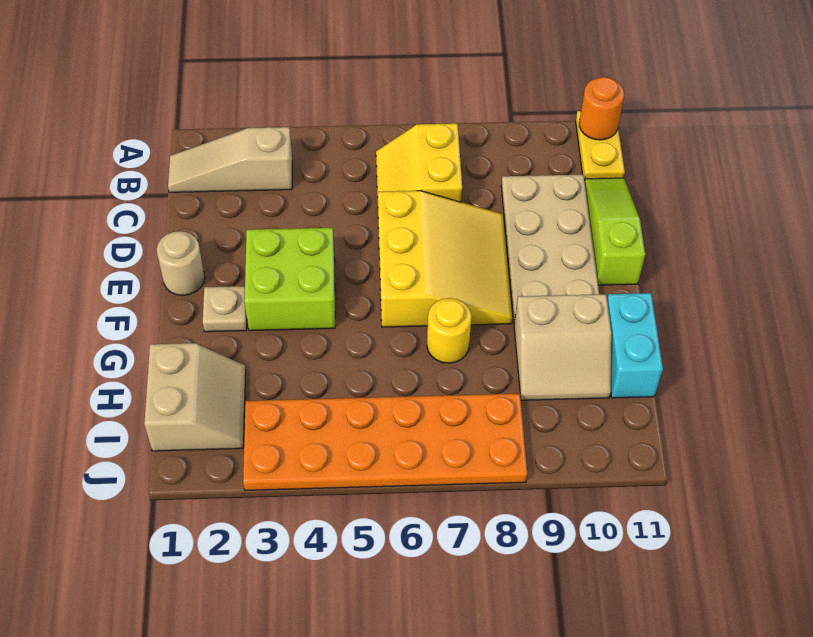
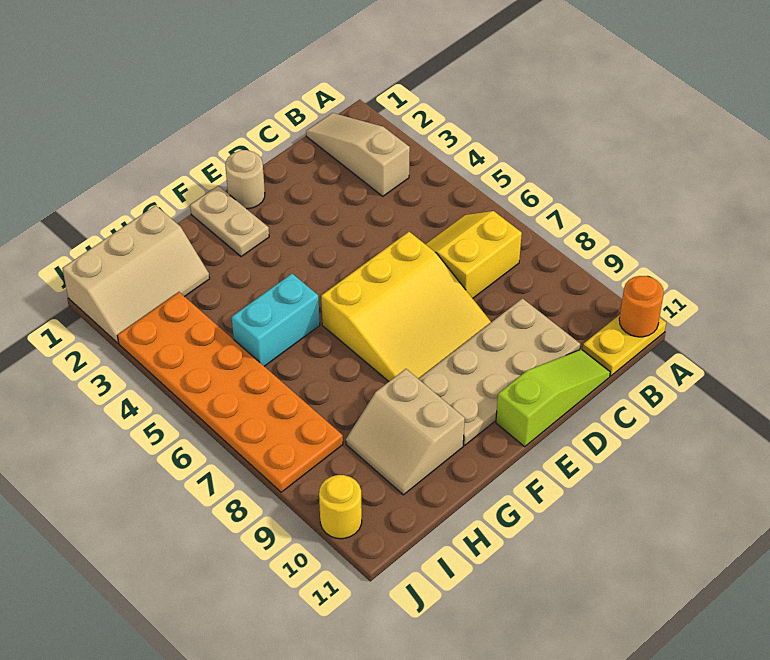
lime brick E3:F4 level 1 -> none
tan plate F2 level 1 -> tan plate F1:F2 level 1
yellow round brick G7 level 1 -> yellow round brick J10 level 1
cyan brick G11:H11 level 1 -> cyan brick G5:H5 level 1
tan slope H1:I2 level 1 top 1 -> tan slope H1:J2 level 1 top 1

